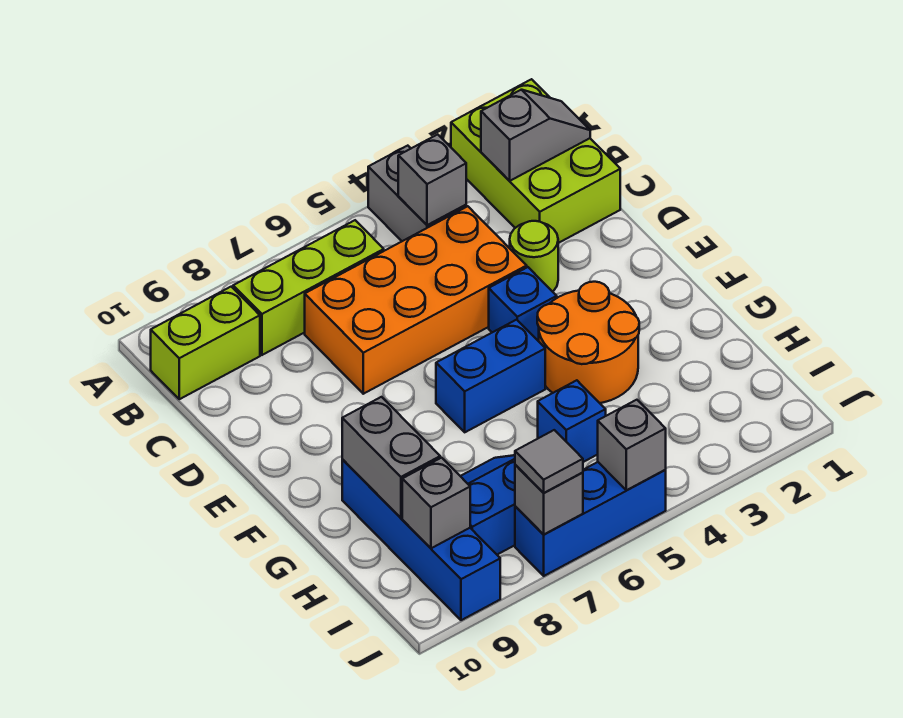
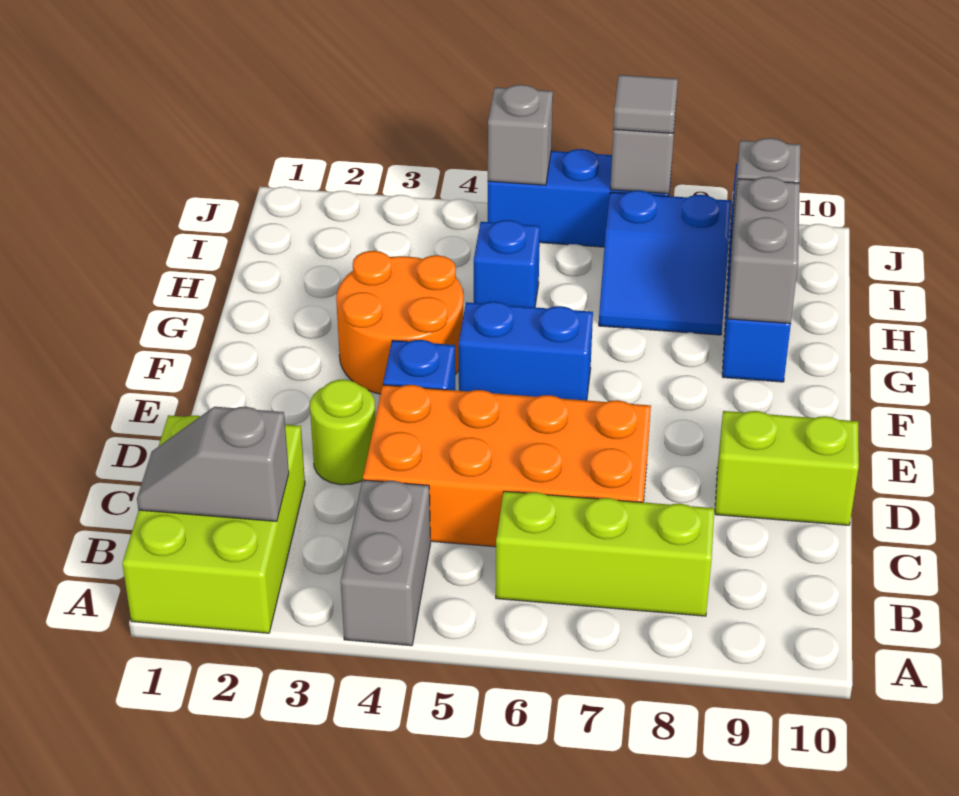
grey brick B4 level 2 -> none
lime brick B9:B10 level 1 -> lime brick D9:D10 level 1

